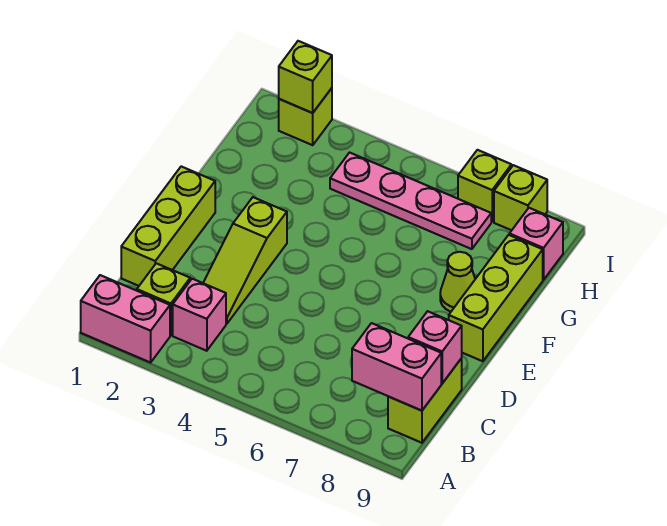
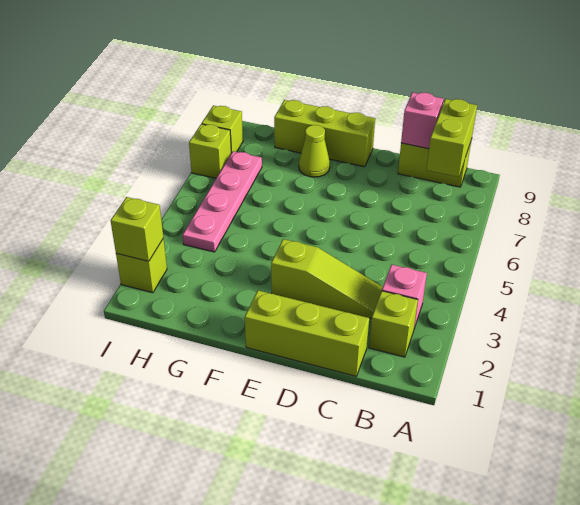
pink brick A1:A2 level 1 -> none
pink brick B8:B9 level 2 -> lime brick B8:B9 level 2
pink brick H9 level 1 -> none

